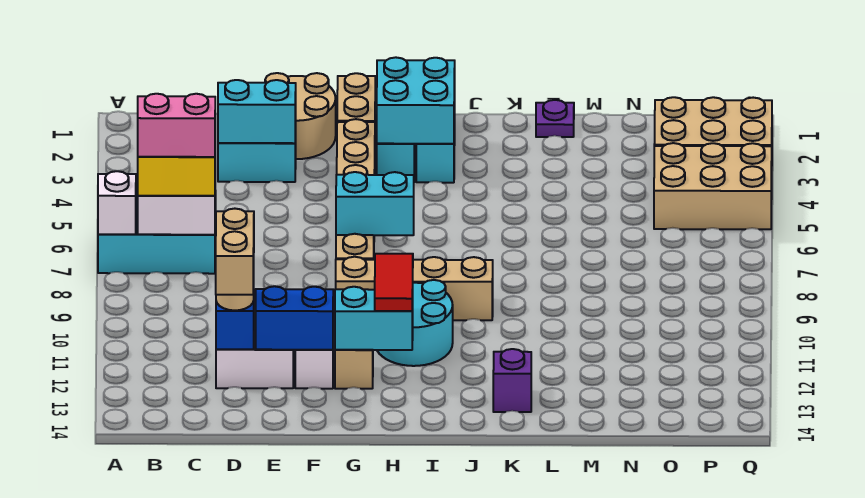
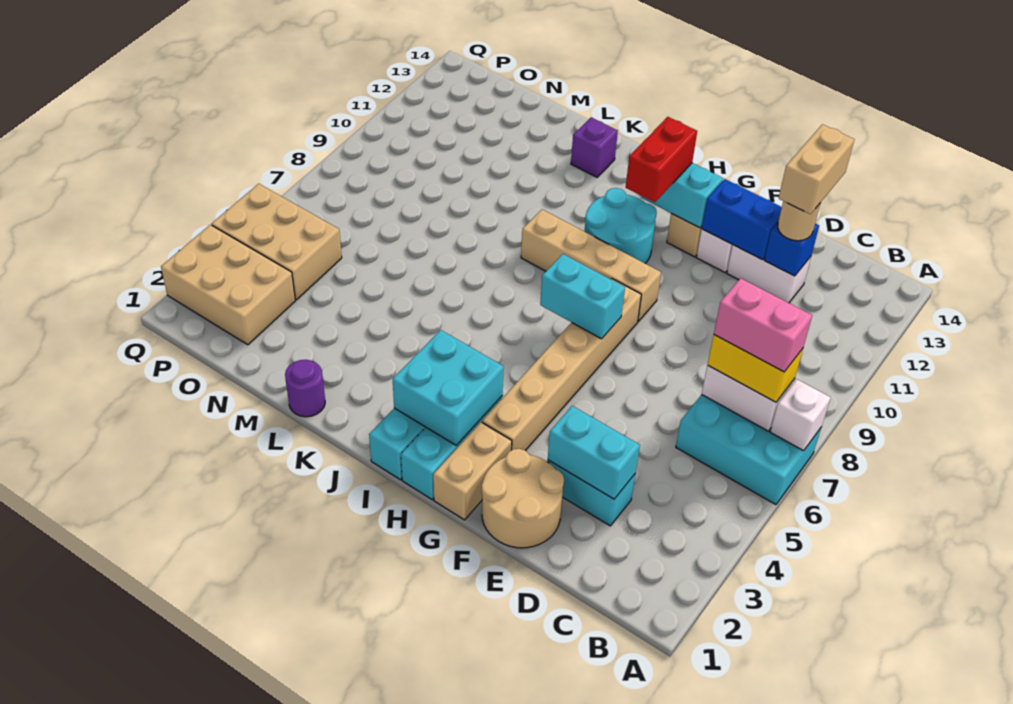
red tile H11:H12 level 3 -> red brick H11:H12 level 3
purple plate L1 level 1 -> purple round brick L1 level 1

